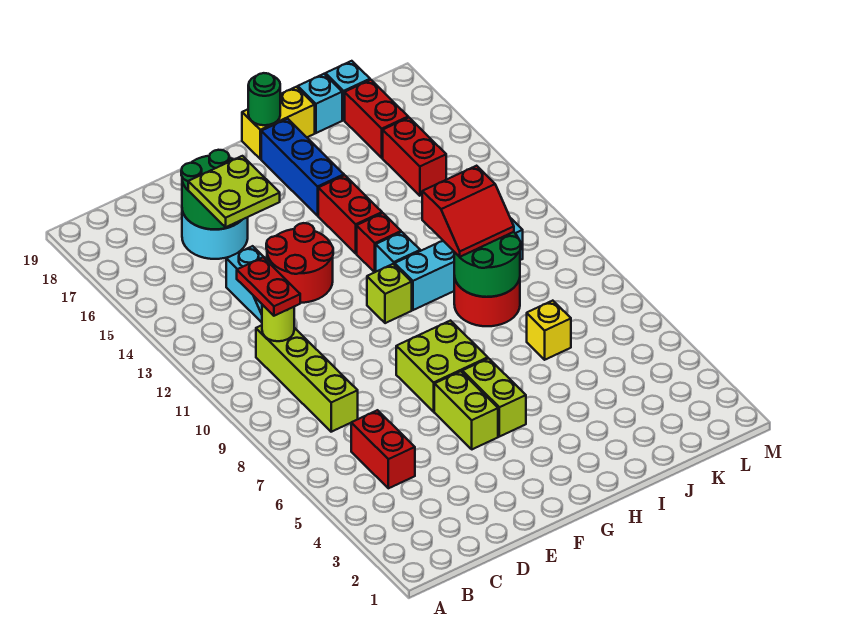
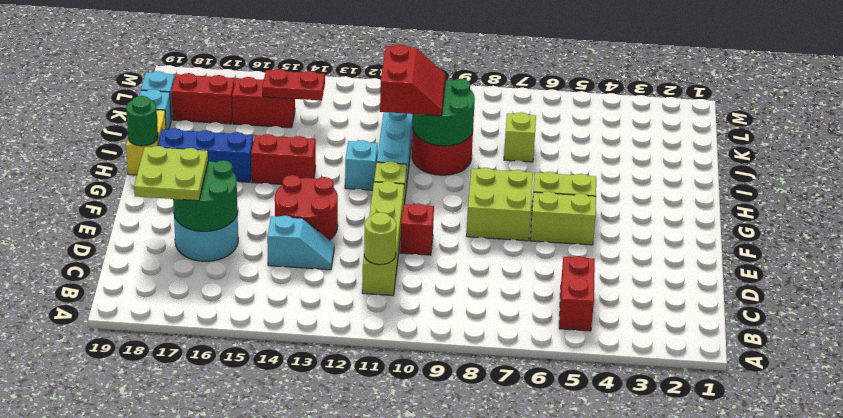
red brick C5:C6 level 1 -> red brick B5:C5 level 1
lime brick C8:C11 level 1 -> lime brick C11:F11 level 1
red plate C11:C12 level 3 -> red plate K14:K15 level 2
lime plate D15:E16 level 3 -> lime plate D17:E18 level 3
red brick H13 level 1 -> red brick E10 level 1
yellow brick J7 level 1 -> lime brick J7 level 1

